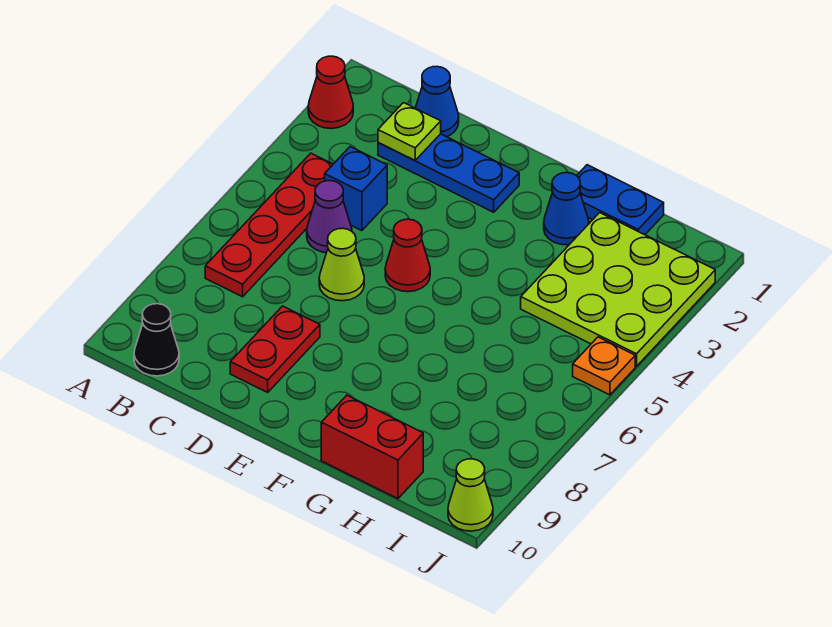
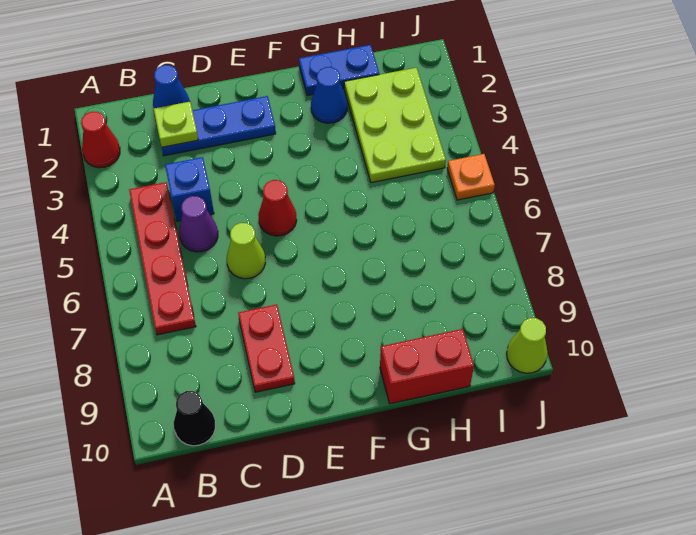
lime plate H2:J4 level 1 -> lime plate H2:I4 level 1

